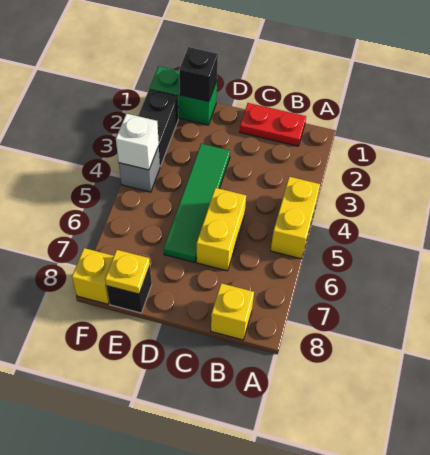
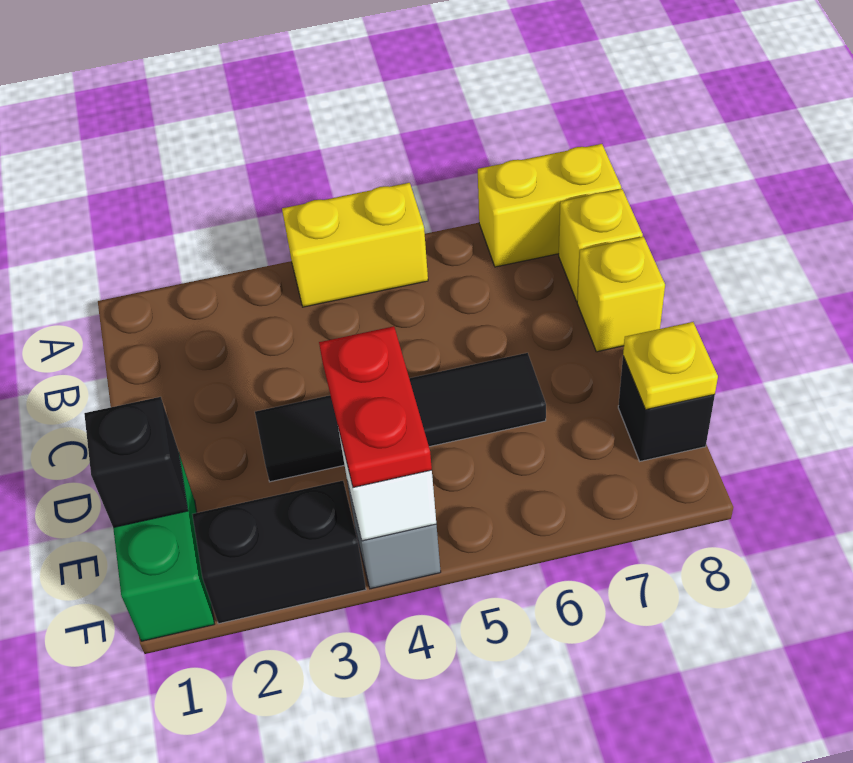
red plate B1:C1 level 1 -> red plate E4:F4 level 3
yellow brick C5:C6 level 1 -> yellow brick A7:A8 level 1
green tile D3:D6 level 1 -> black tile D3:D6 level 1
yellow brick F8 level 1 -> yellow brick C8 level 1

